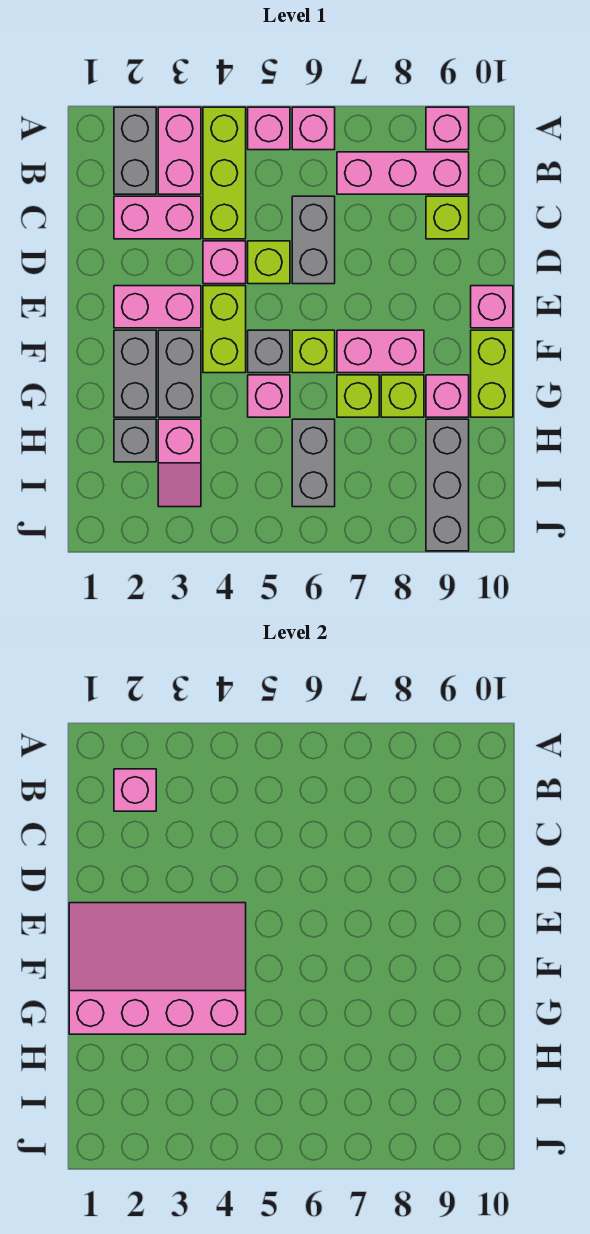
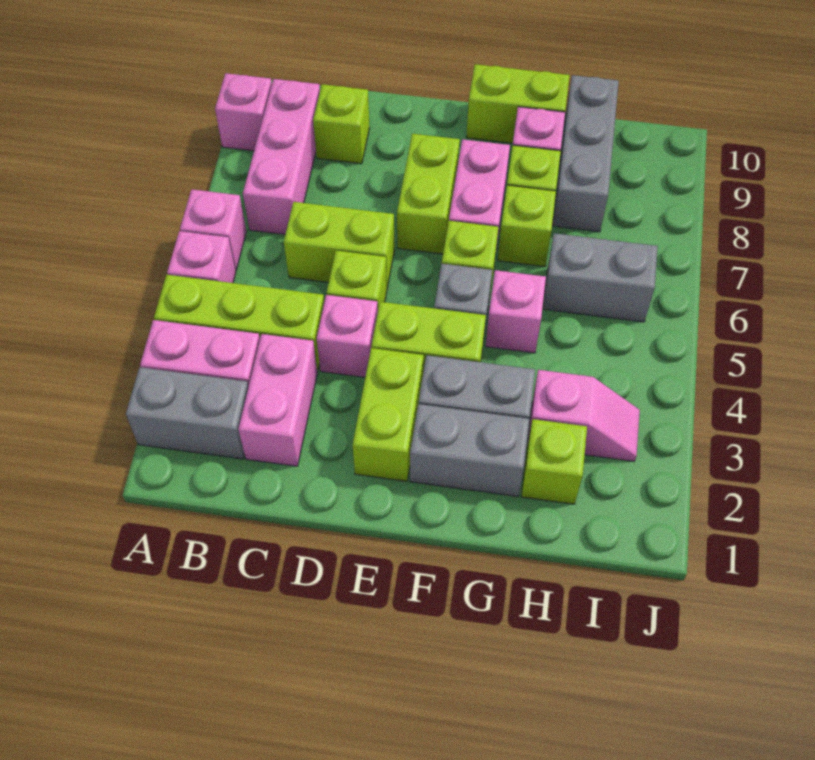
pink brick B2 level 2 -> none
grey brick C6:D6 level 1 -> lime brick C6:D6 level 1
pink slope E1:G4 level 2 top G -> none
pink brick E2:E3 level 1 -> lime brick E2:E3 level 1
none -> lime brick E7:E8 level 1
pink brick E10 level 1 -> none
grey brick H2 level 1 -> lime brick H2 level 1
grey brick H9:J9 level 1 -> grey brick H8:H10 level 1

